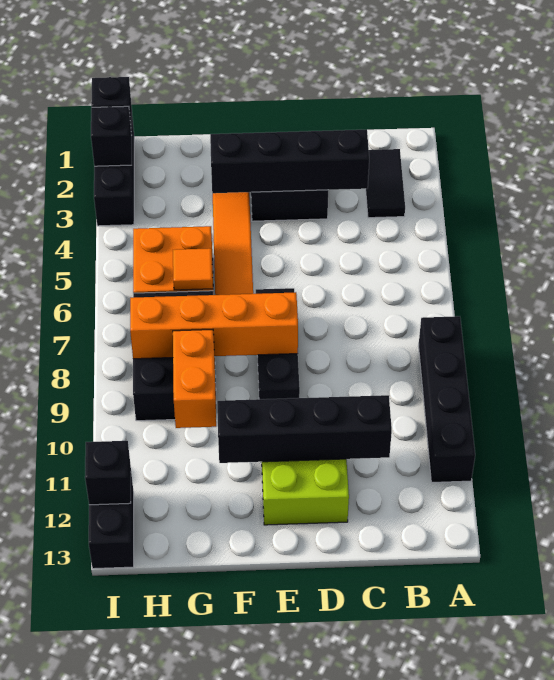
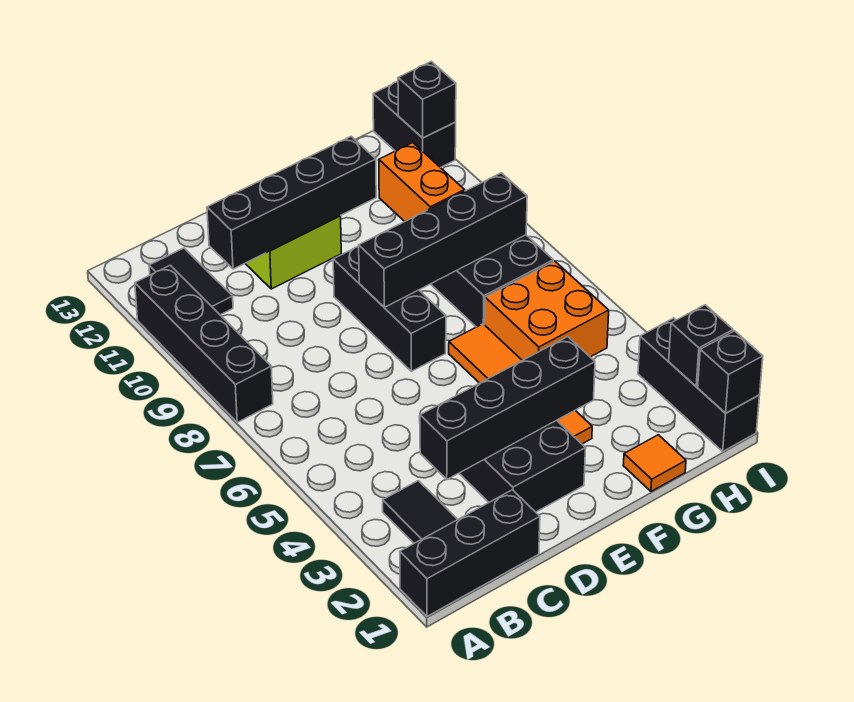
none -> black brick A1:C1 level 1
none -> black tile B11:B12 level 1
orange brick E8:H8 level 2 -> black brick E8:H8 level 2
orange tile G6 level 2 -> orange tile G1 level 1

